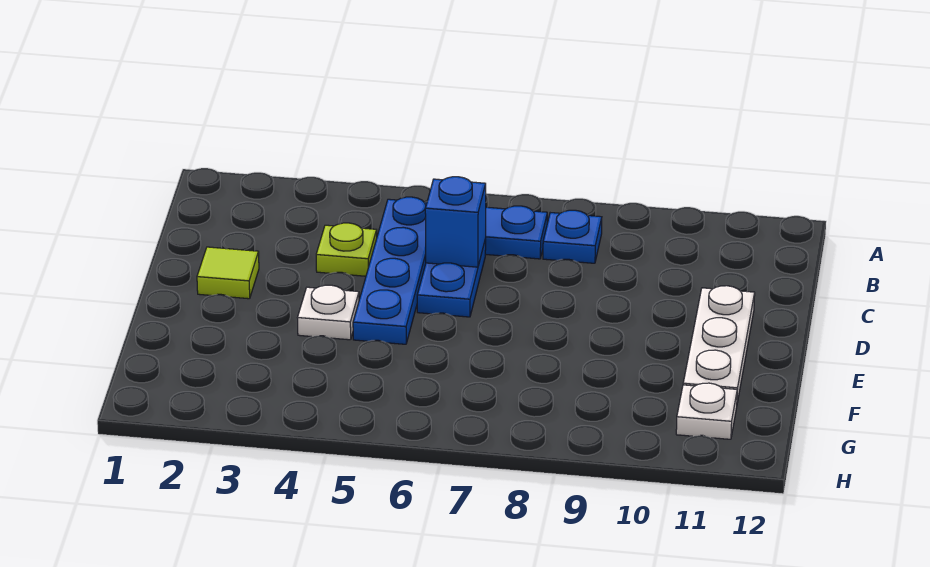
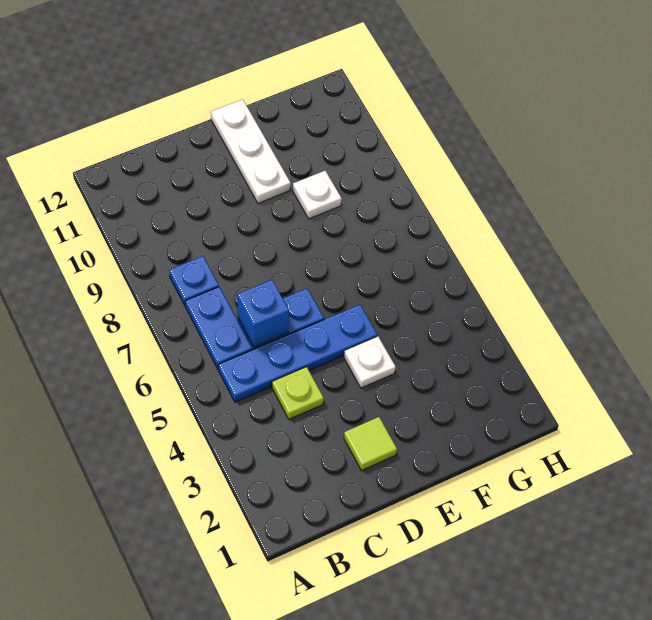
white plate D11:F11 level 1 -> white plate E10:E12 level 1
white plate G11 level 1 -> white plate F9 level 1

